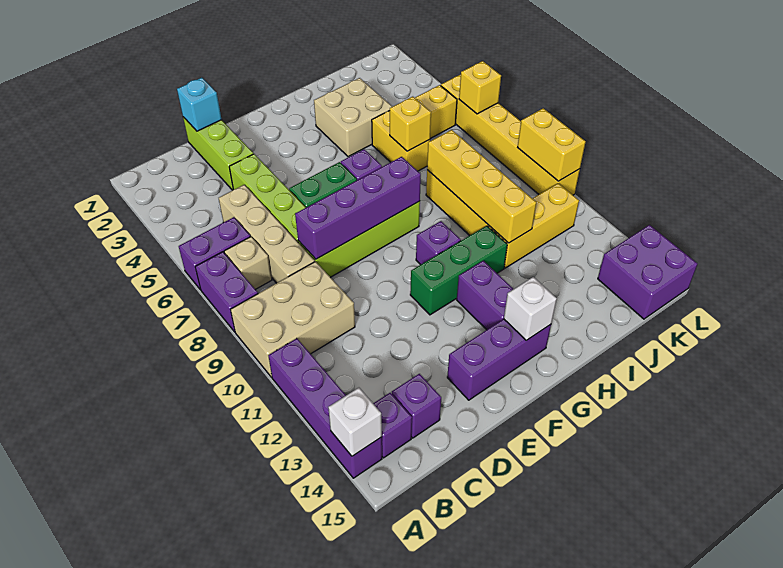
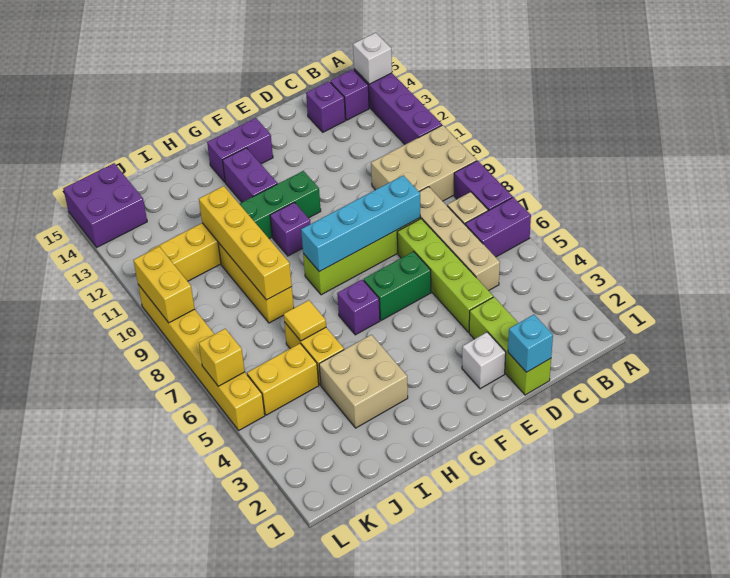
purple brick D8:G8 level 2 -> cyan brick D8:G8 level 2
purple brick E14:G14 level 1 -> purple brick F14:G14 level 1
white brick G14 level 2 -> white brick E2 level 1
yellow brick I6 level 2 -> yellow tile I6 level 2

